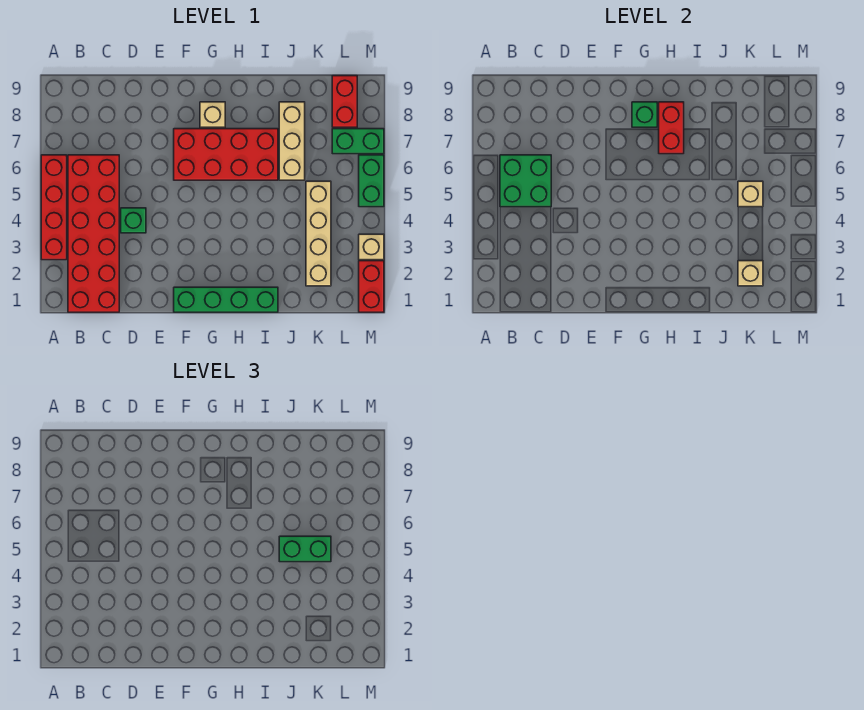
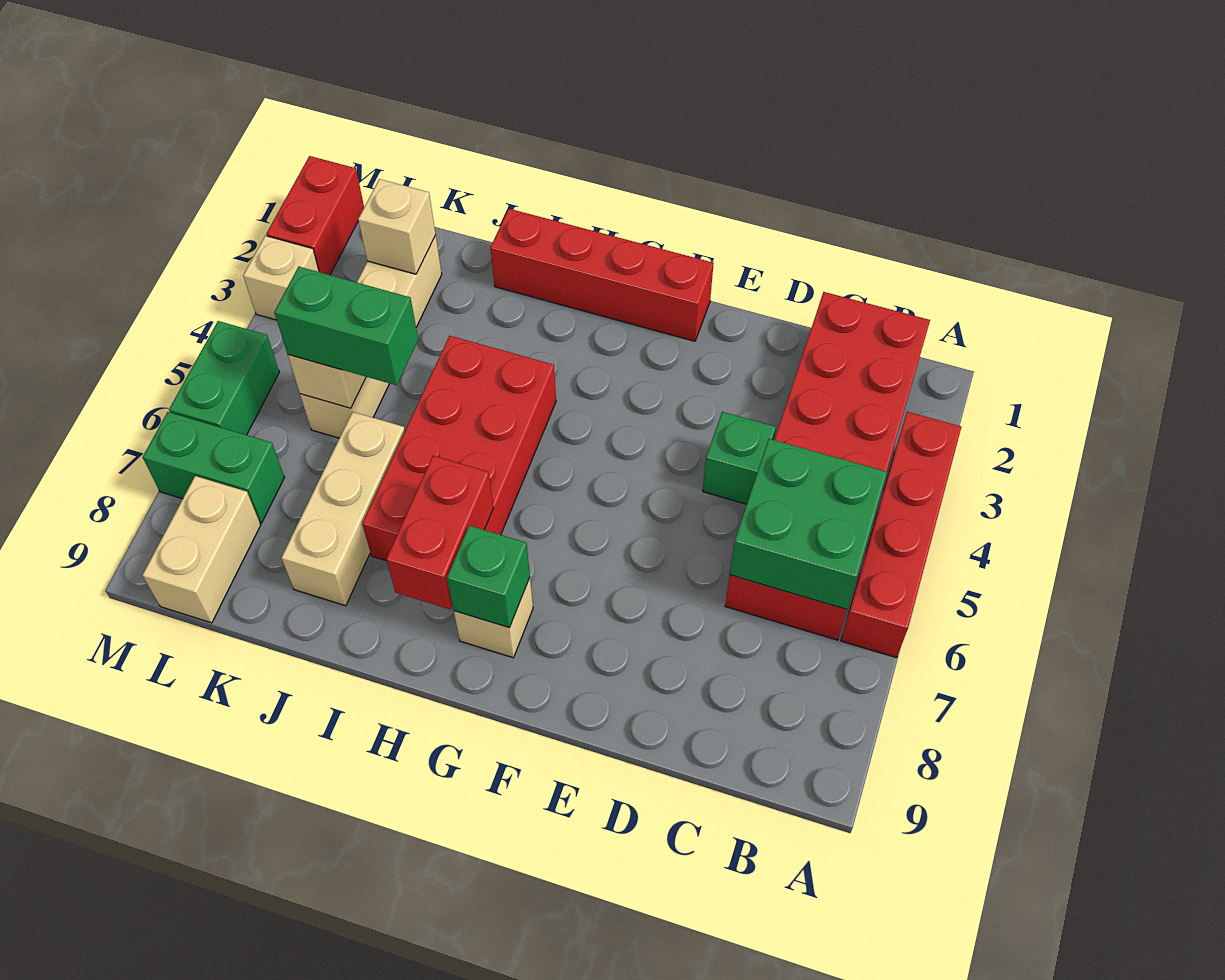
green brick F1:I1 level 1 -> red brick F1:I1 level 1
red brick F6:I7 level 1 -> red brick H4:I7 level 1
red brick L8:L9 level 1 -> tan brick L8:L9 level 1

